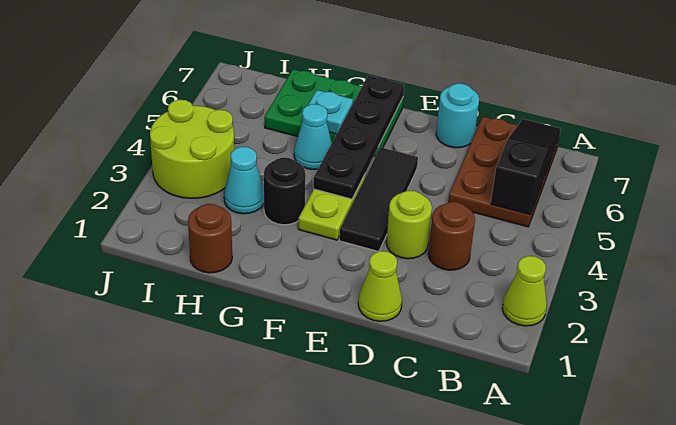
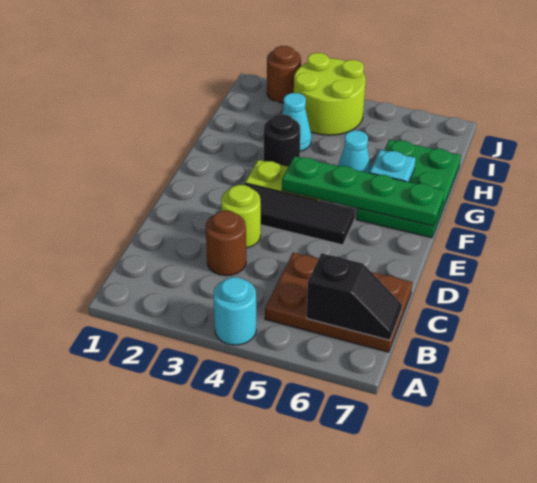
lime cone A2 level 1 -> none
black slope B5:B7 level 2 top 5 -> black slope B6:B7 level 2 top 6
lime cone D1 level 1 -> none
cyan round brick D7 level 1 -> cyan round brick A4 level 1
black plate F4:F7 level 2 -> green plate F4:F7 level 2
brown round brick H1 level 1 -> brown round brick J2 level 1

